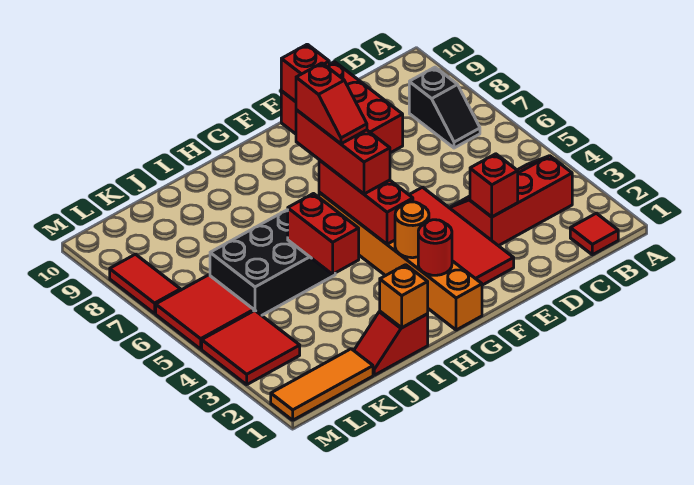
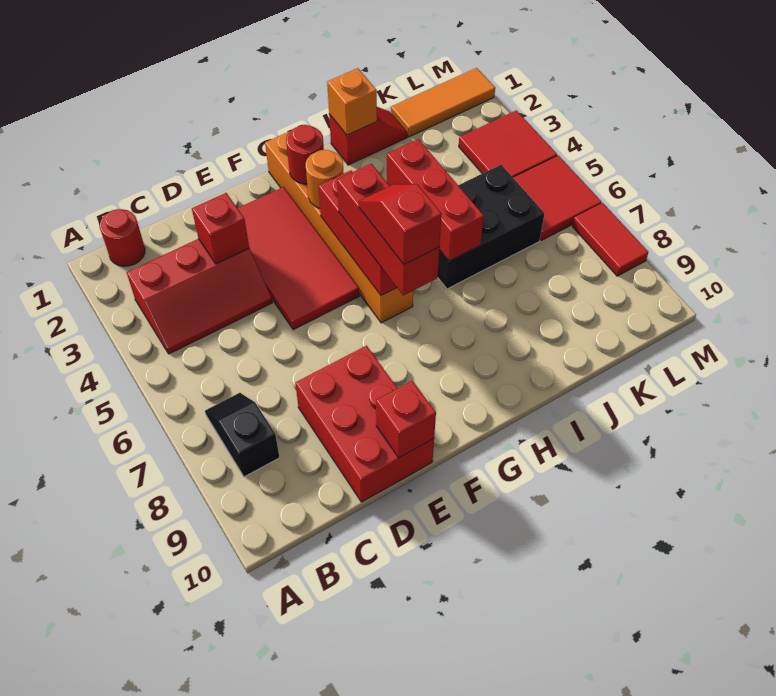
red tile B1 level 1 -> red round brick B1 level 1
red brick I4:I5 level 2 -> red brick I4:I6 level 2

